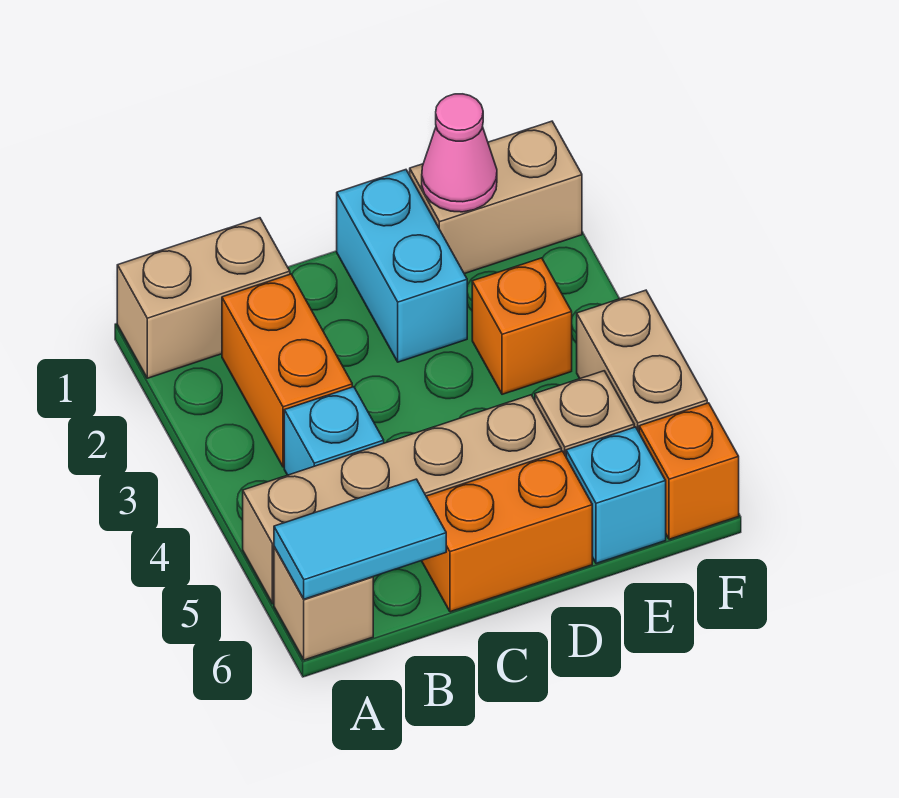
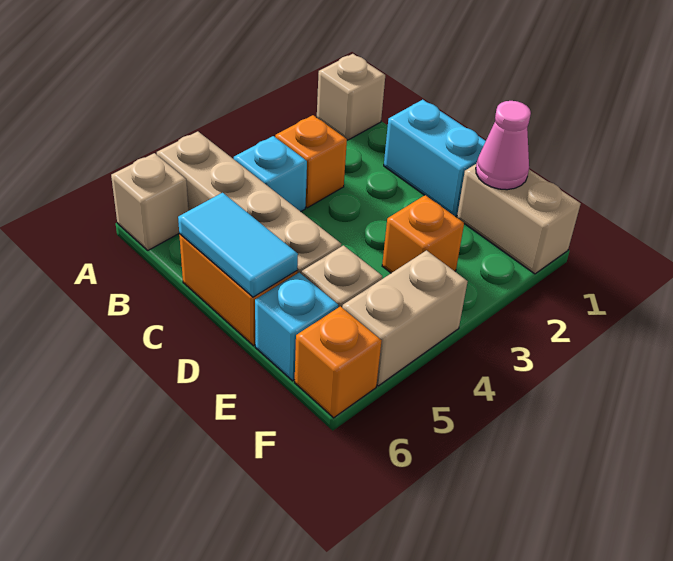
tan brick A1:B1 level 1 -> tan brick A1 level 1
cyan tile A6:B6 level 2 -> cyan tile C6:D6 level 2
orange brick B2:B3 level 1 -> orange brick B3 level 1
cyan brick D1:D2 level 1 -> cyan brick C1:D1 level 1

